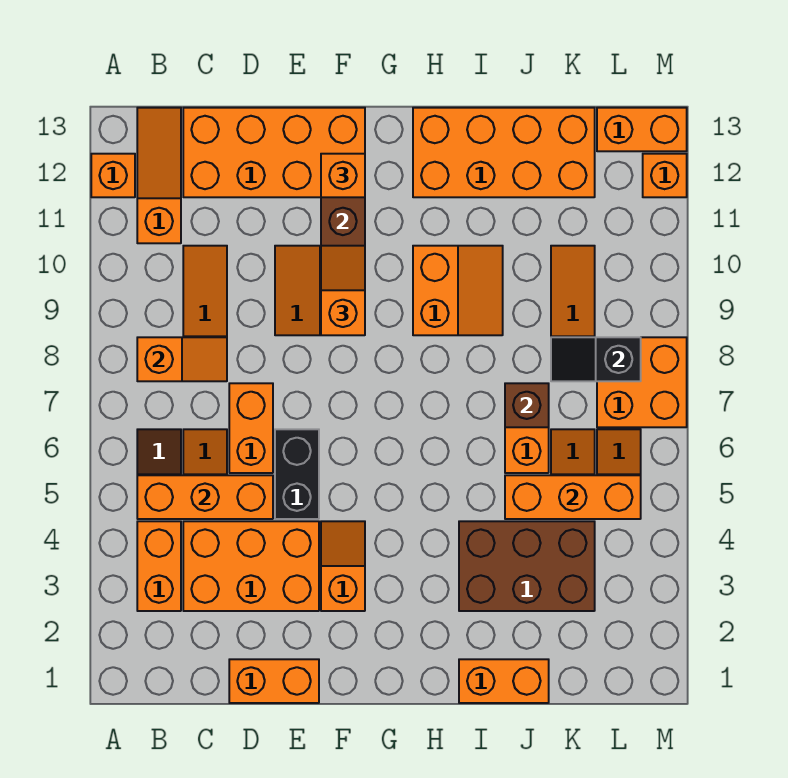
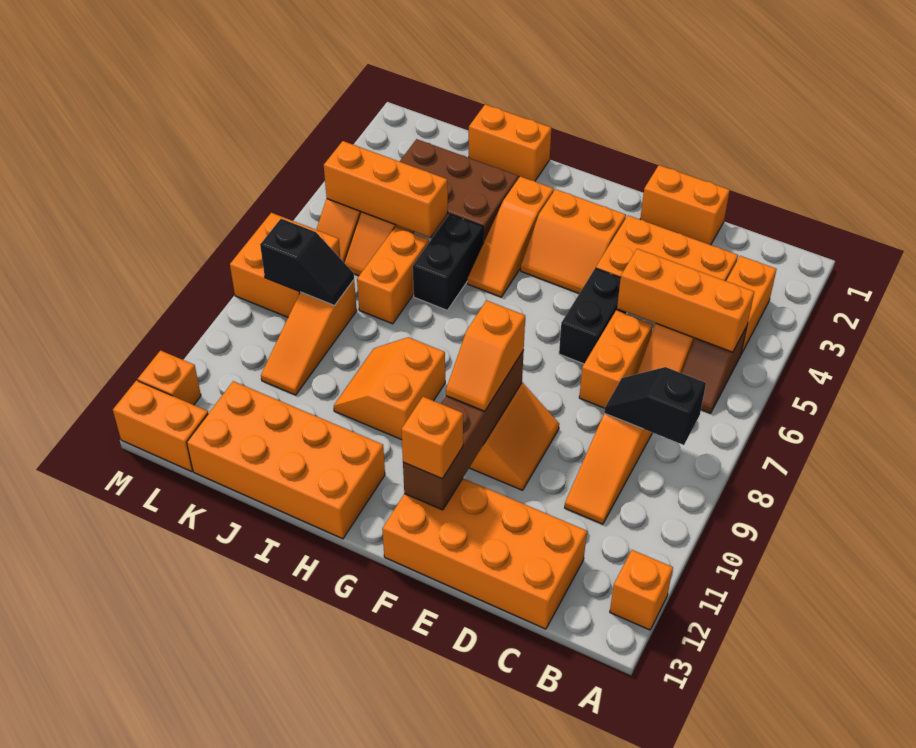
orange slope B8:C8 level 2 top B -> black slope B8:C8 level 2 top B
orange slope B11:B13 level 1 top 11 -> orange slope H3:H5 level 1 top 3
orange slope F3:F4 level 1 top 3 -> orange slope F3:G4 level 1 top 3
none -> black brick I5:I6 level 1
brown brick J7 level 2 -> none

